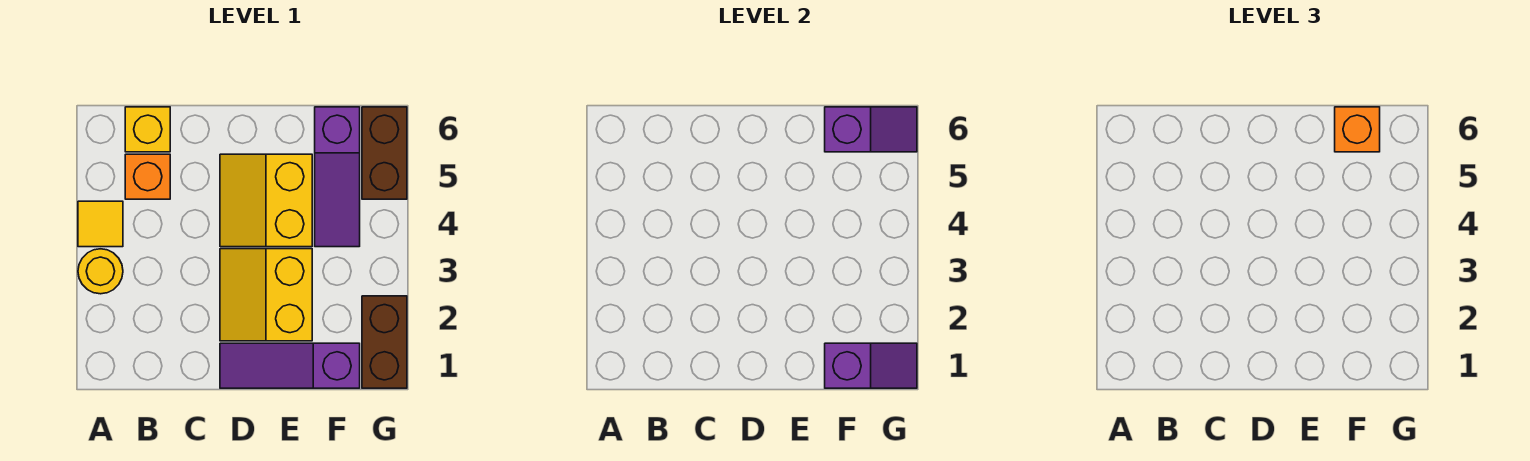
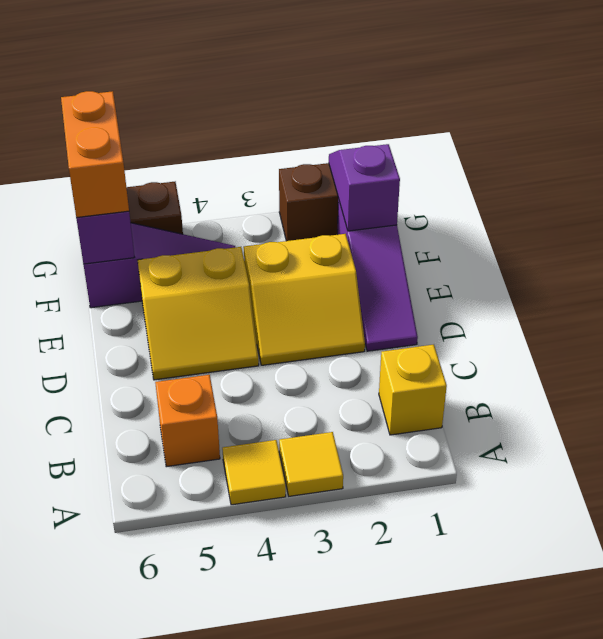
yellow round brick A3 level 1 -> yellow tile A3 level 1
yellow brick B6 level 1 -> yellow brick B1 level 1
orange brick F6 level 3 -> orange brick F6:G6 level 3

